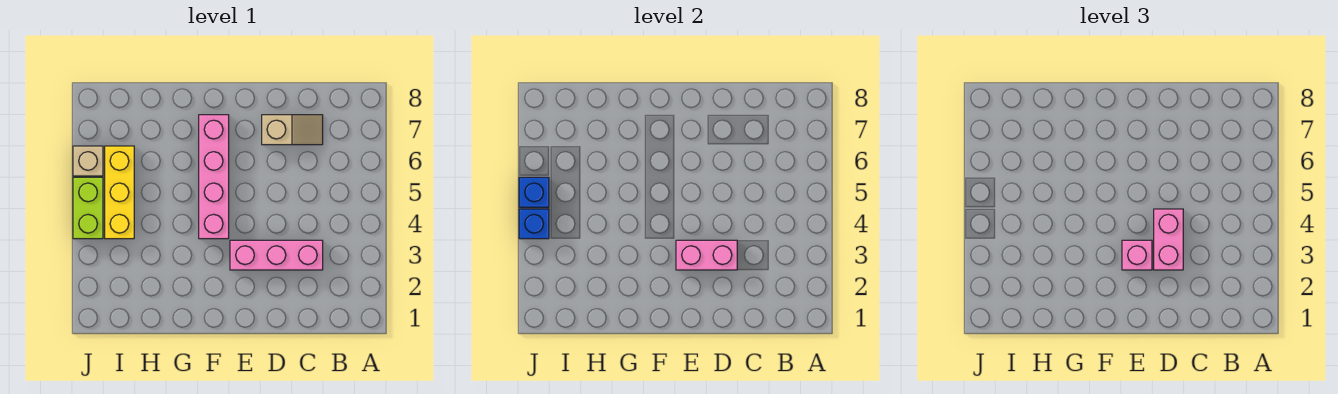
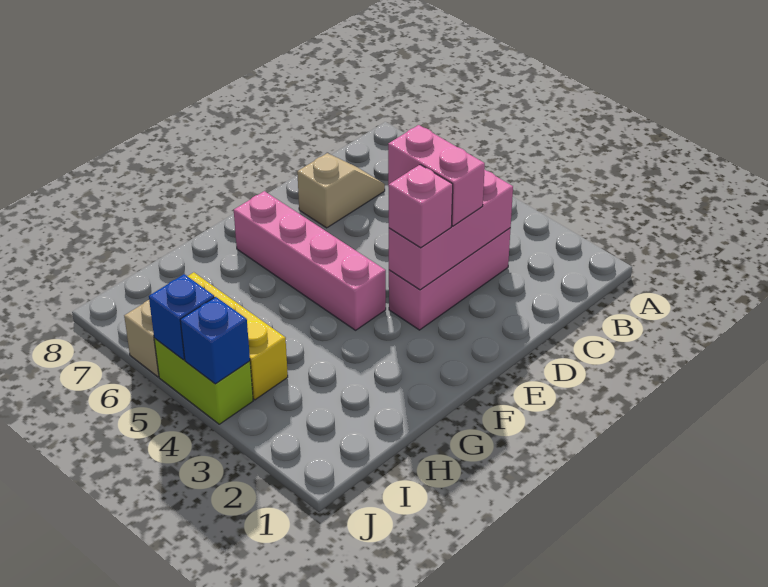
pink brick D3:E3 level 2 -> pink brick C3:E3 level 2

